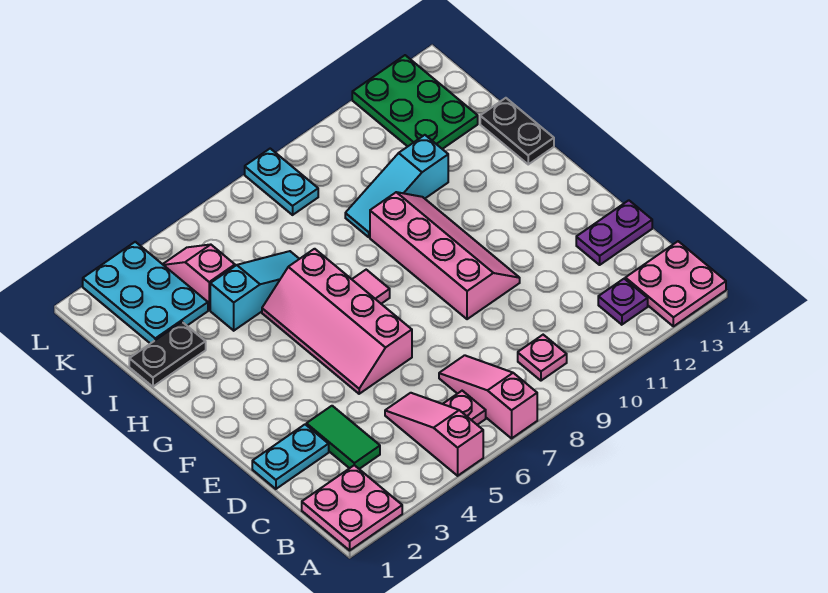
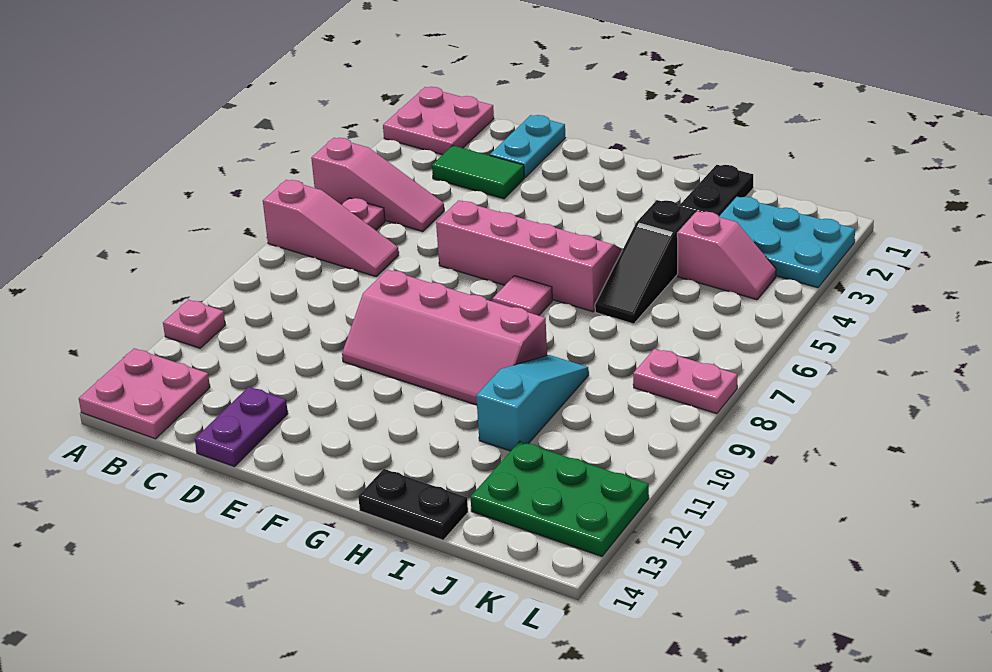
pink plate B9 level 1 -> pink plate A11 level 1
purple plate B12 level 1 -> none
cyan slope I4:I6 level 1 top 4 -> black slope I4:I6 level 1 top 4
cyan plate K8:L8 level 1 -> pink plate K8:L8 level 1

